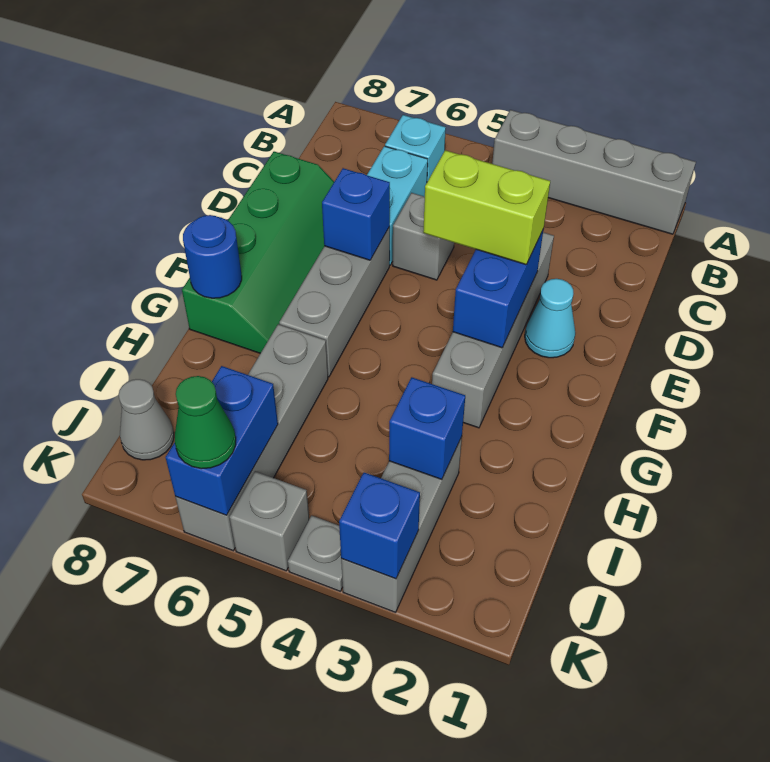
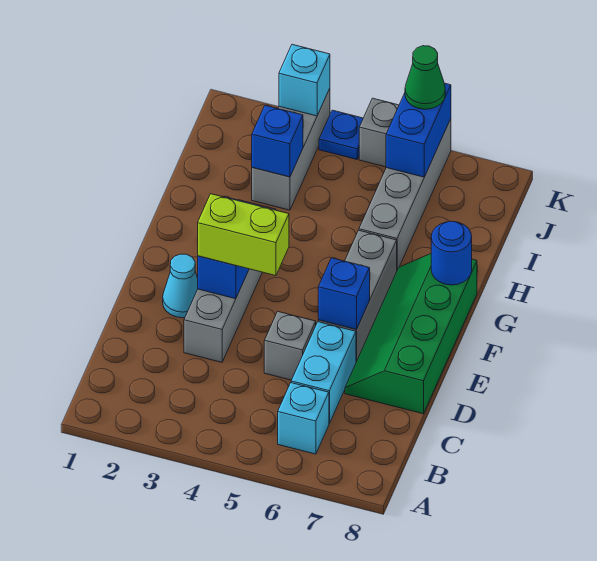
grey brick A1:A4 level 1 -> none
grey cone J8 level 1 -> none
blue brick K3 level 2 -> cyan brick K3 level 2
grey plate K4 level 1 -> blue plate K4 level 1

